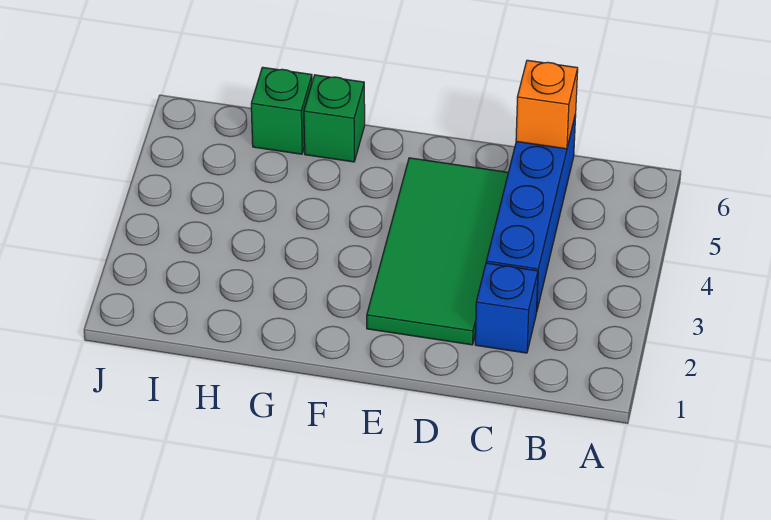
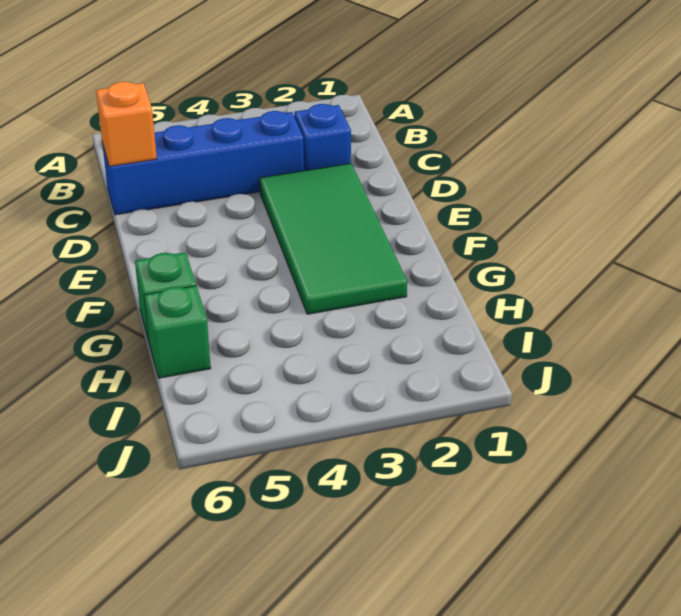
green tile D2:E5 level 1 -> green tile D2:G3 level 1

